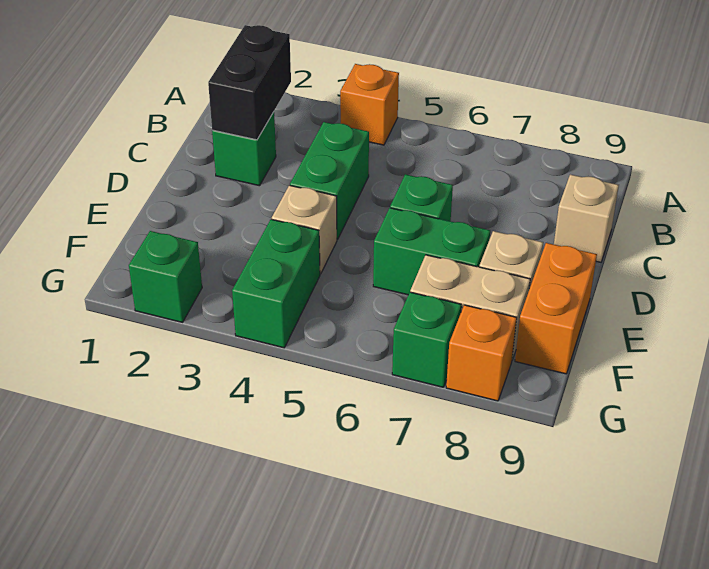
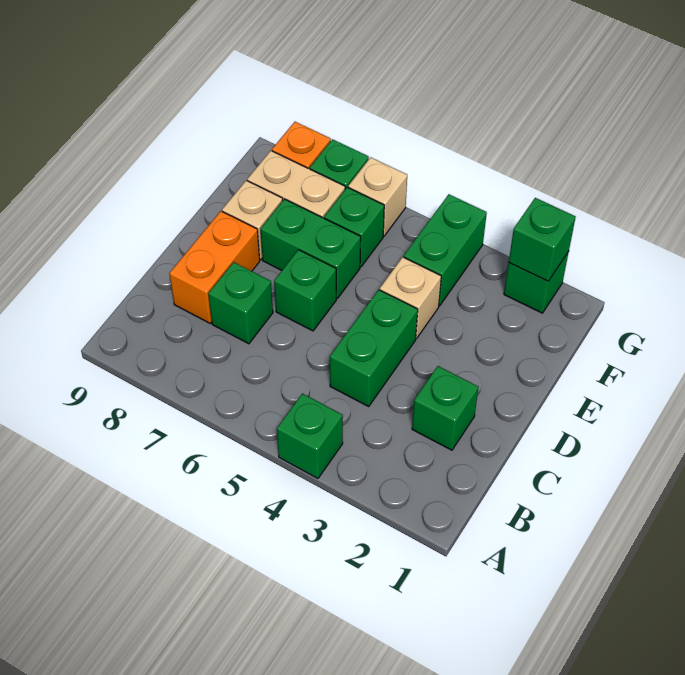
orange brick A4 level 1 -> green brick A4 level 1
black brick B2:C2 level 2 -> none
none -> green brick C7 level 1
tan brick C9 level 1 -> tan brick G6 level 1
orange brick E9:F9 level 1 -> orange brick C8:D8 level 1
none -> green brick F6 level 1
none -> green brick G2 level 2

